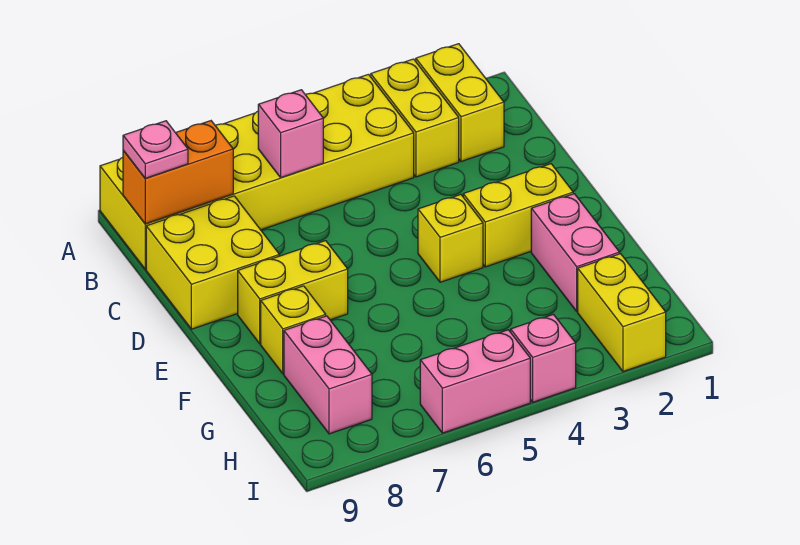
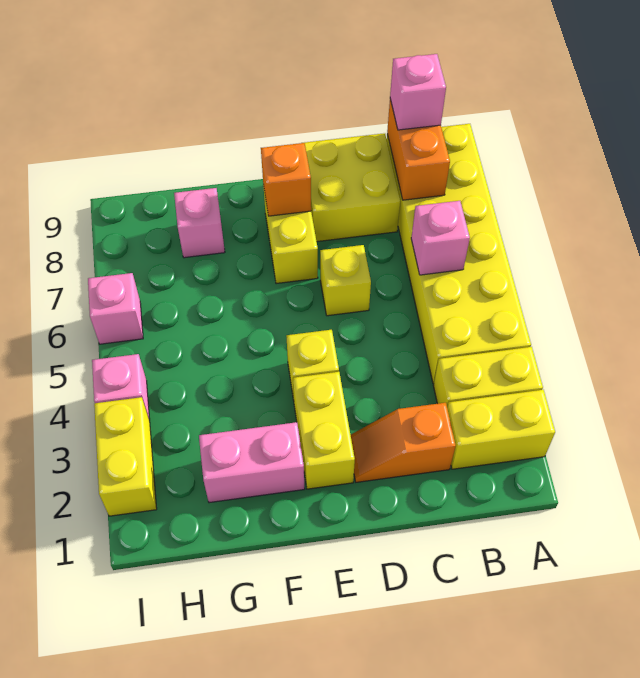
pink plate B9 level 3 -> pink brick B9 level 3
none -> orange slope C2:D2 level 1 top C
none -> orange brick E8 level 2
yellow brick F8 level 1 -> yellow brick D6 level 1
pink brick G8:H8 level 1 -> pink brick G8 level 1
yellow brick H2:I2 level 1 -> yellow brick I2:I3 level 1
pink brick I5:I6 level 1 -> pink brick I6 level 1

